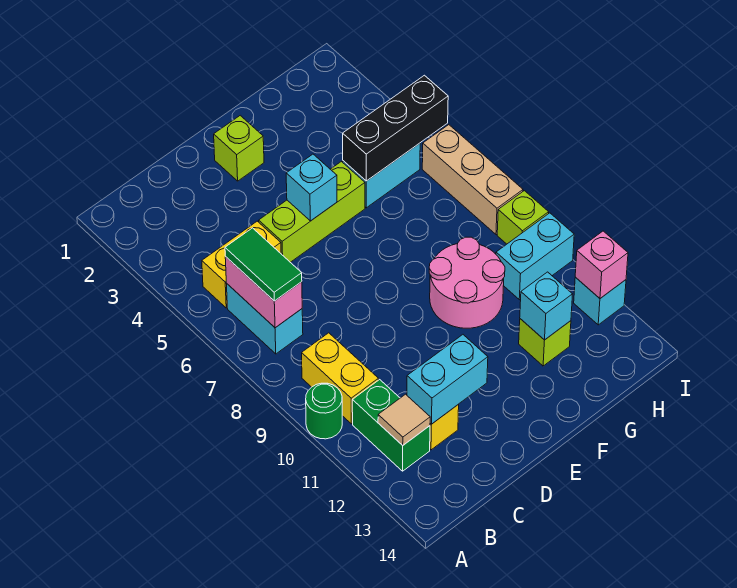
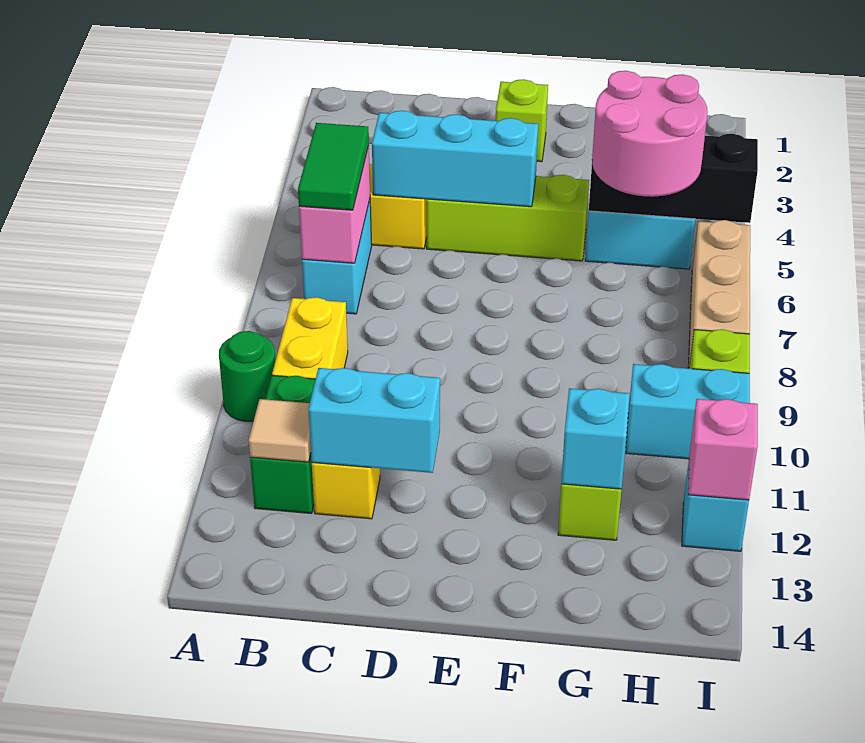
cyan brick E5 level 2 -> cyan brick C5:E5 level 2
pink round brick F9:G10 level 1 -> pink round brick G5:H6 level 3

